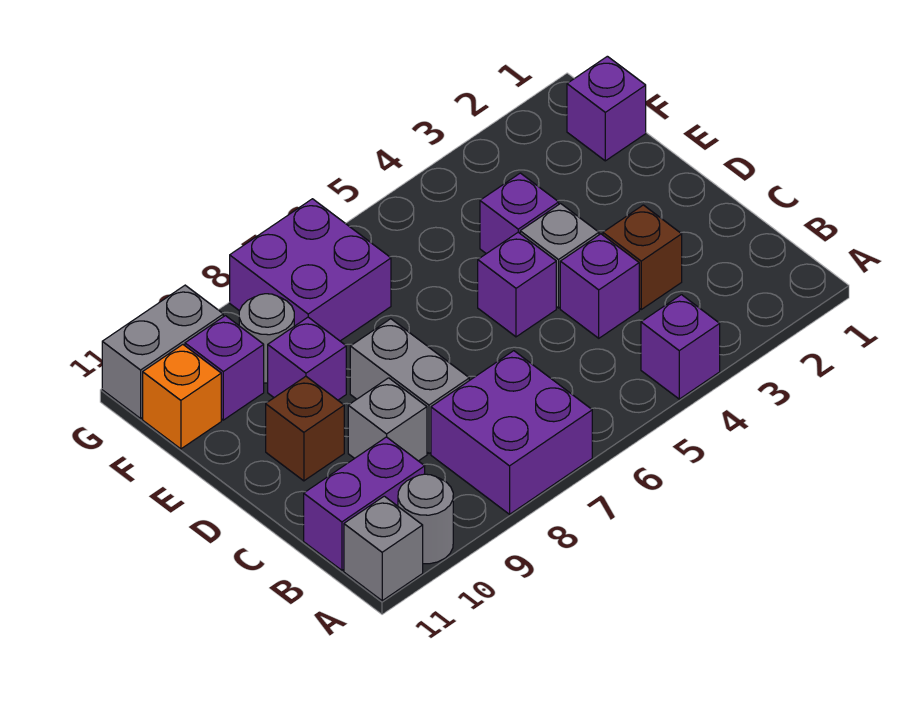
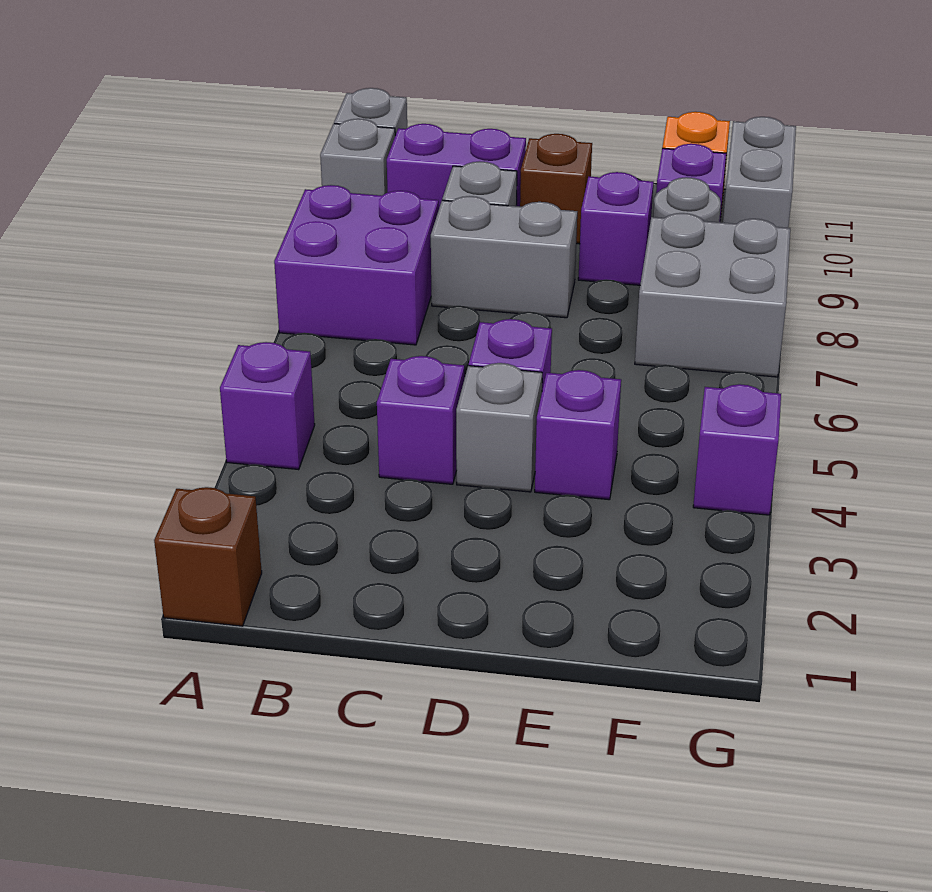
grey round brick A10 level 1 -> grey brick A10 level 1
purple brick B10:B11 level 1 -> purple brick B10:C10 level 1
brown brick C3 level 1 -> brown brick A1 level 1
purple brick F1 level 1 -> purple brick G4 level 1
purple brick F7:G8 level 1 -> grey brick F7:G8 level 1

